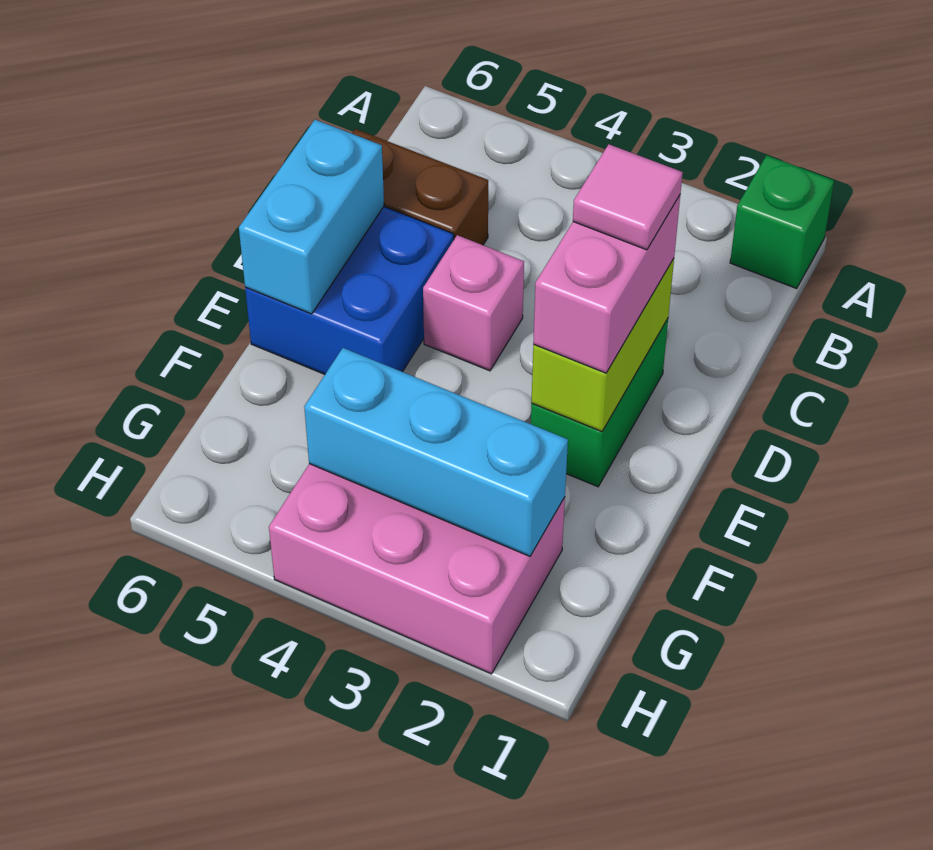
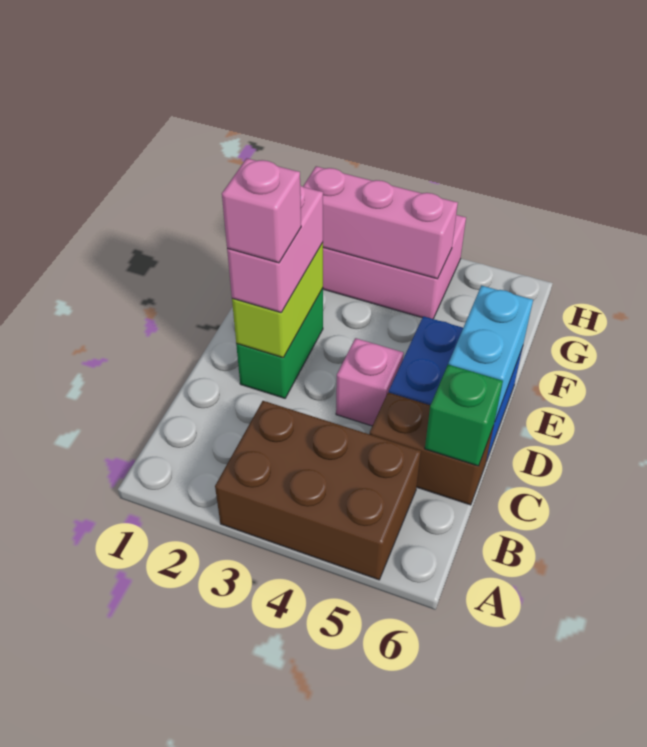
green brick A1 level 1 -> green brick C6 level 2
none -> brown brick A3:B5 level 1
pink tile D2 level 4 -> pink brick D2 level 4
cyan brick G2:G4 level 2 -> pink brick G2:G4 level 2

